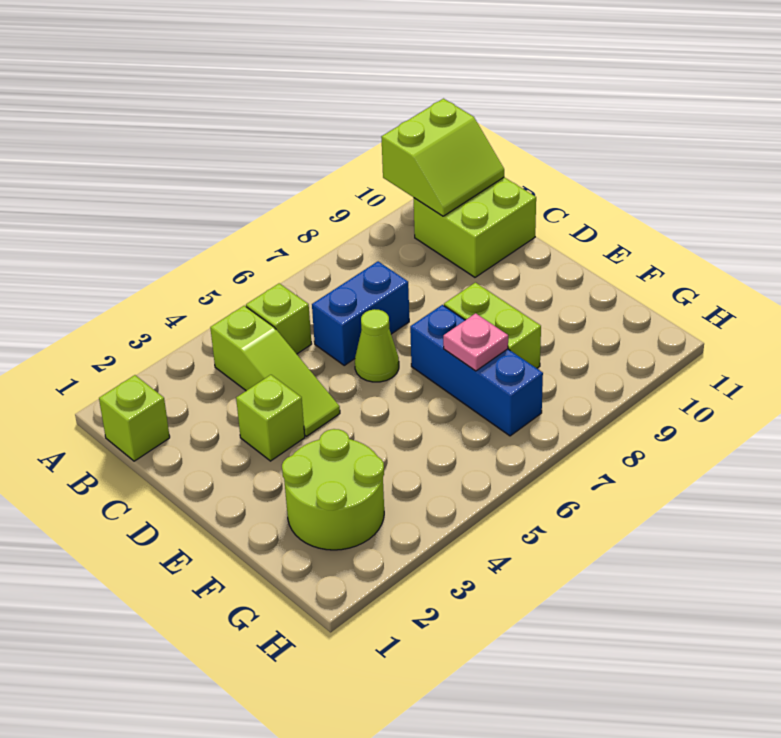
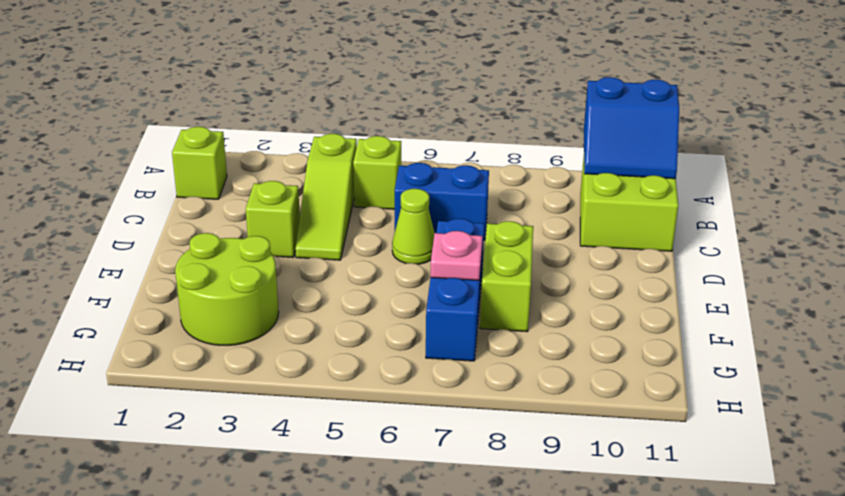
lime slope A10:B11 level 2 top A -> blue slope A10:B11 level 2 top A

